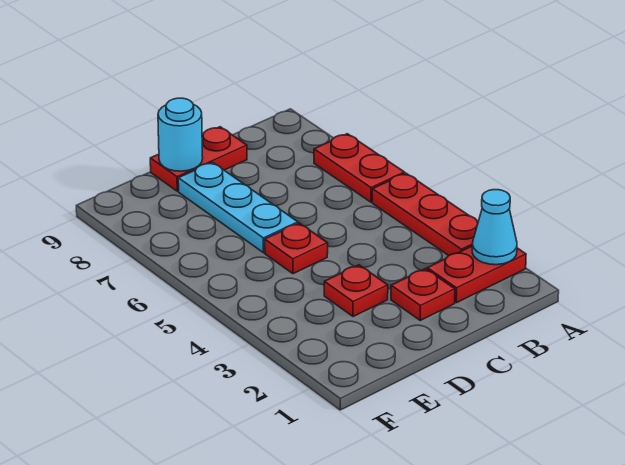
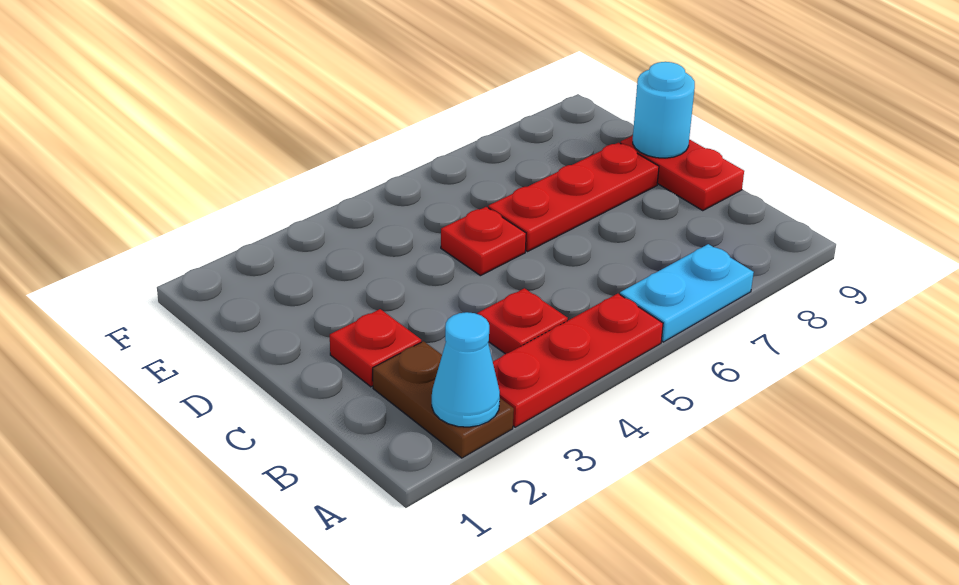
red plate A2:B2 level 1 -> brown plate A2:B2 level 1
red plate A6:A7 level 1 -> cyan plate A6:A7 level 1
red plate D3 level 1 -> red plate B4 level 1
cyan plate D6:D8 level 1 -> red plate D6:D8 level 1

